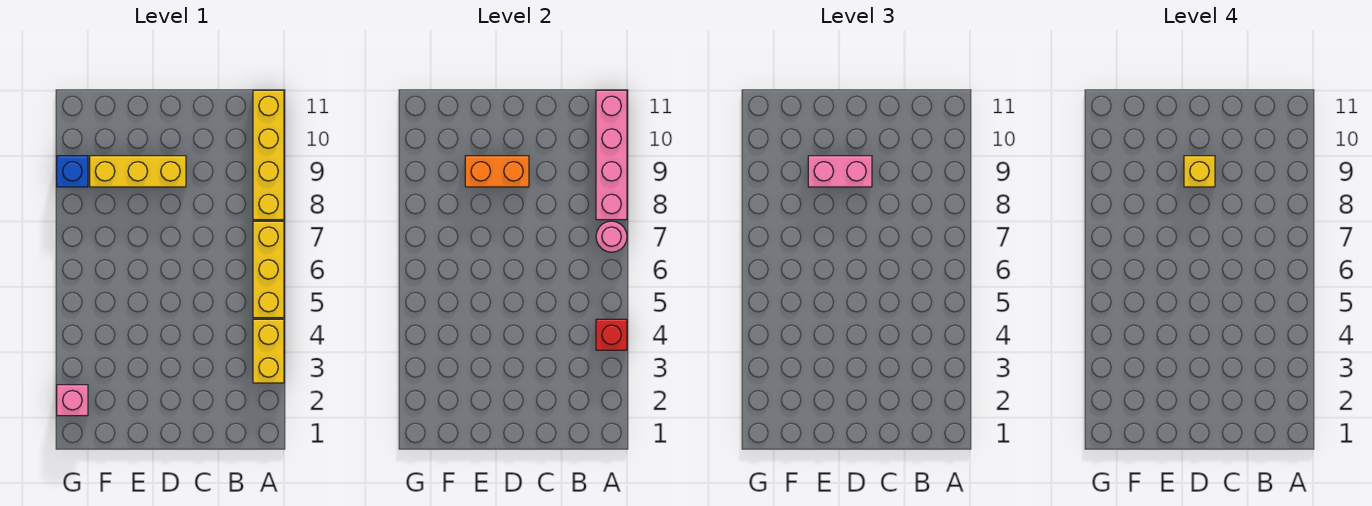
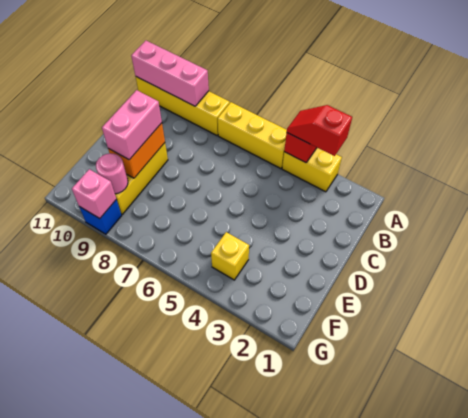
none -> red slope A3:A4 level 3 top 3
pink round brick A7 level 2 -> pink round brick F9 level 2
pink brick A8:A11 level 2 -> pink brick A9:A11 level 2
yellow brick D9 level 4 -> yellow brick F4 level 1
pink brick G2 level 1 -> pink brick G9 level 2

